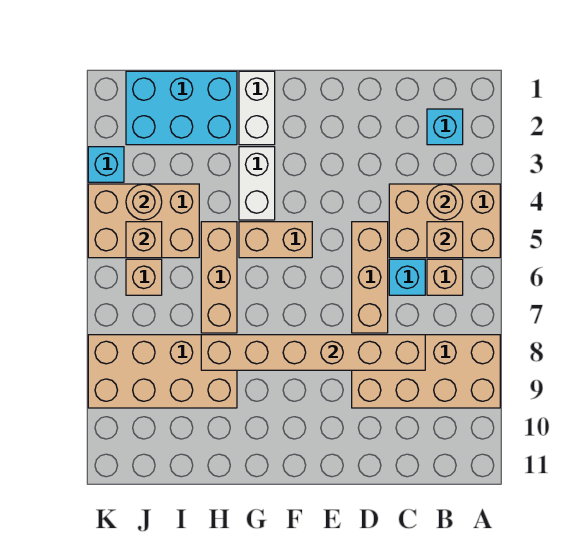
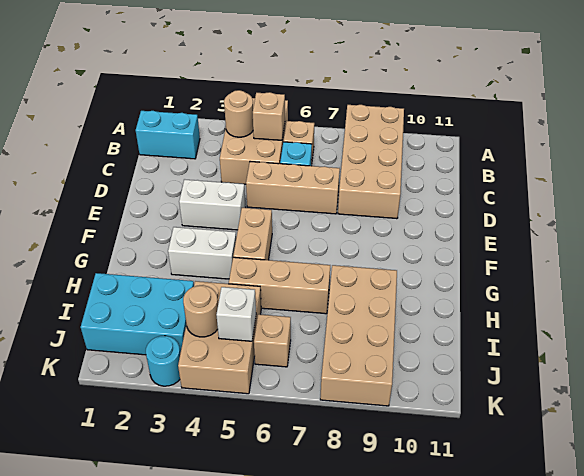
cyan brick B2 level 1 -> cyan brick B1:B2 level 1
tan brick C8:H8 level 2 -> none
white brick G1:G2 level 1 -> white brick E3:E4 level 1
cyan brick H1:J2 level 1 -> cyan brick I1:J3 level 1
tan brick J5 level 2 -> white brick J5 level 2
cyan brick K3 level 1 -> cyan round brick K3 level 1

